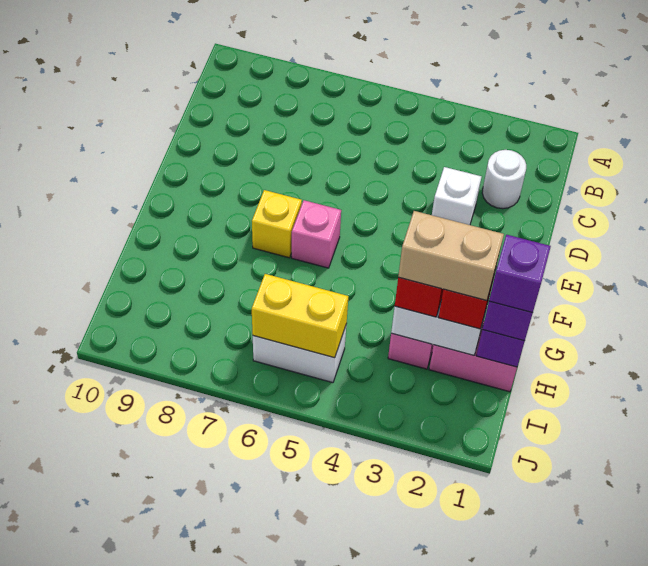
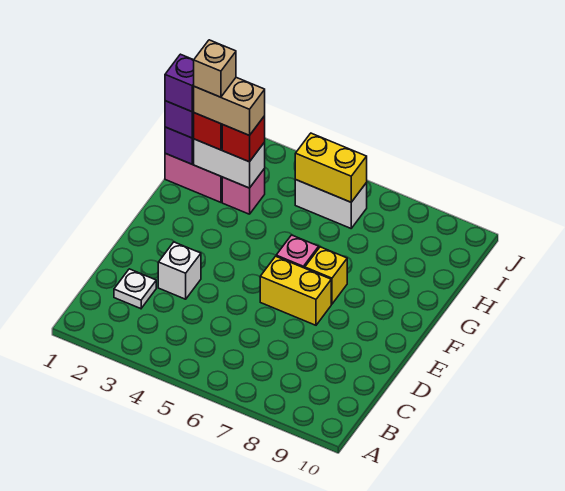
white round brick C2 level 1 -> white plate C2 level 1
none -> yellow brick E6:E7 level 1
none -> tan brick H2 level 5

